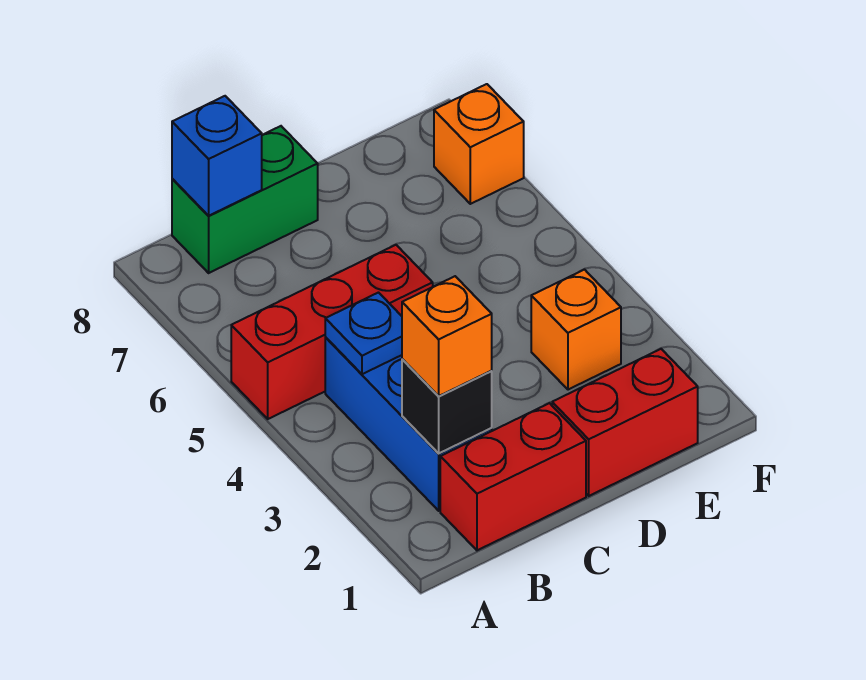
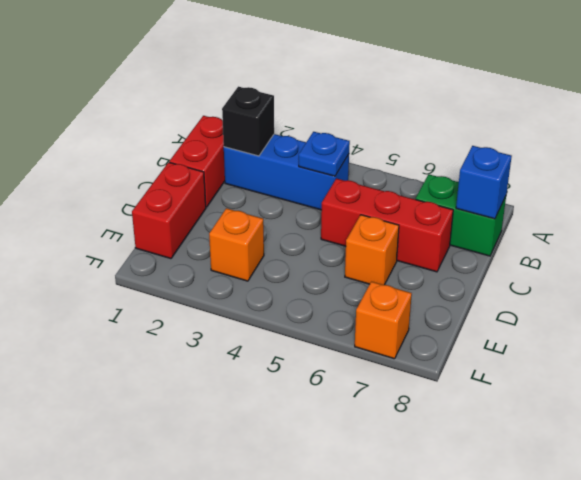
red brick A5:C5 level 1 -> red brick C5:C7 level 1
orange brick B2 level 3 -> orange brick D6 level 1
green brick B8:C8 level 1 -> green brick B7:B8 level 1

